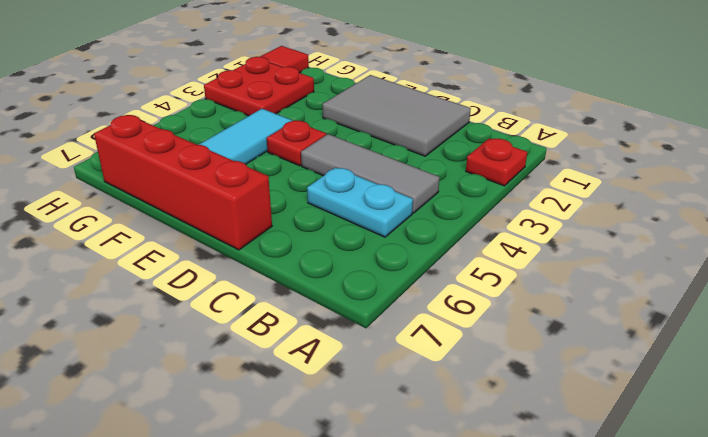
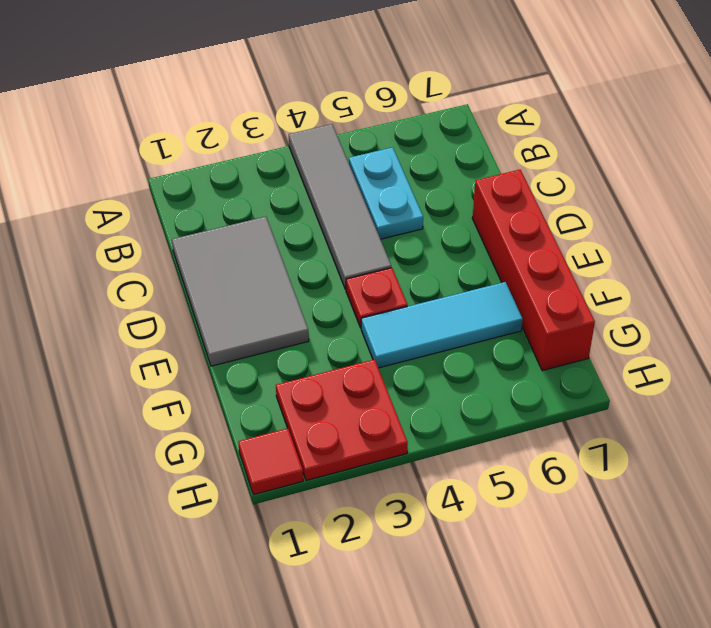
red plate A2 level 1 -> none
grey tile B4:D4 level 1 -> grey tile A4:D4 level 1

